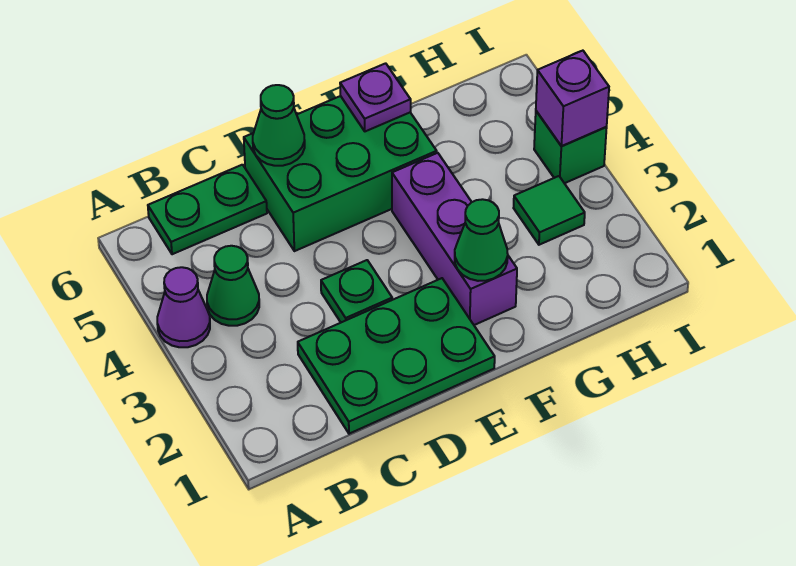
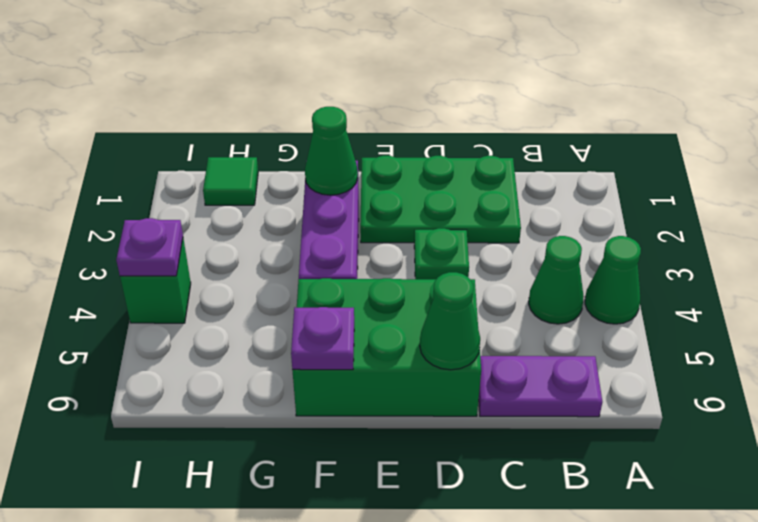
purple cone A4 level 1 -> green cone A4 level 1
green plate B6:C6 level 1 -> purple plate B6:C6 level 1
green tile H3 level 1 -> green tile H1 level 1
purple brick I4 level 2 -> purple plate I4 level 2

